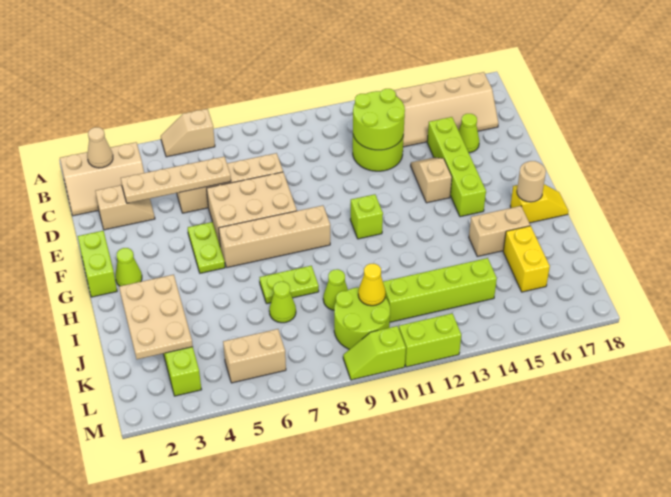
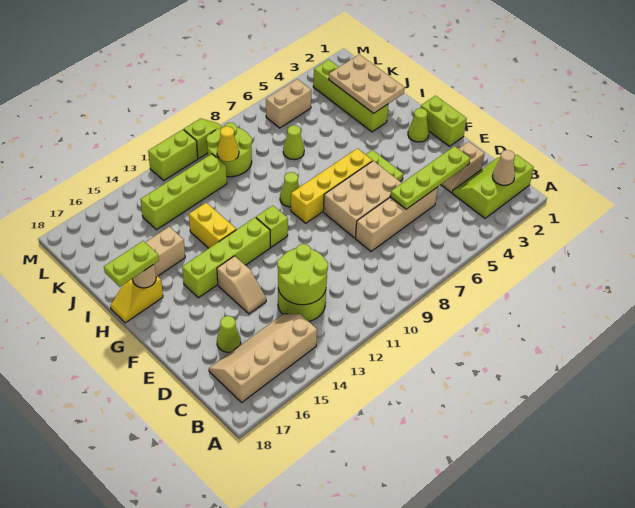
tan slope A5:A6 level 1 top 6 -> none
tan slope B1:C3 level 1 top B -> lime slope B1:C3 level 1 top B
tan plate D3:D6 level 2 -> lime plate D3:D6 level 2
lime brick D15:G15 level 1 -> lime brick G12:G15 level 1
tan brick G6:G9 level 1 -> yellow brick G6:G9 level 1
lime plate I7:I8 level 1 -> lime plate H17:H18 level 3
lime cone J9 level 1 -> lime cone H9 level 1
yellow brick J16:K16 level 1 -> yellow brick H13:I13 level 1

